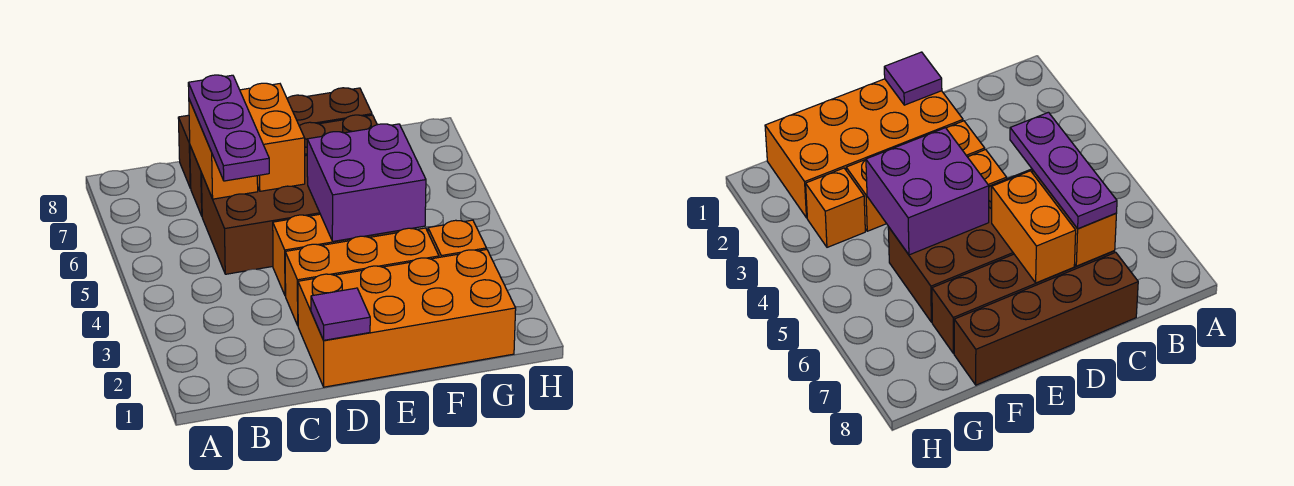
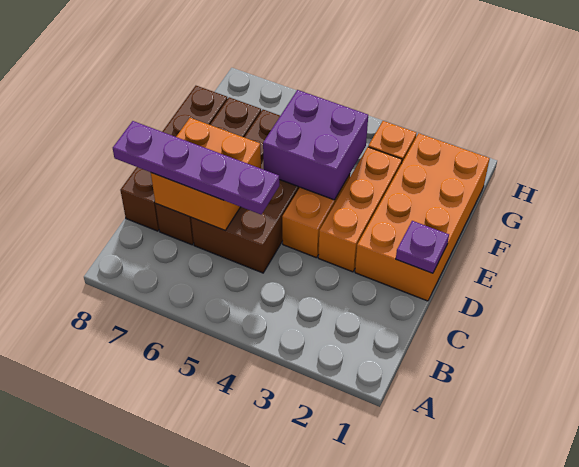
purple plate C5:C7 level 3 -> purple plate C5:C8 level 3
purple tile D1 level 2 -> purple plate D1 level 2

